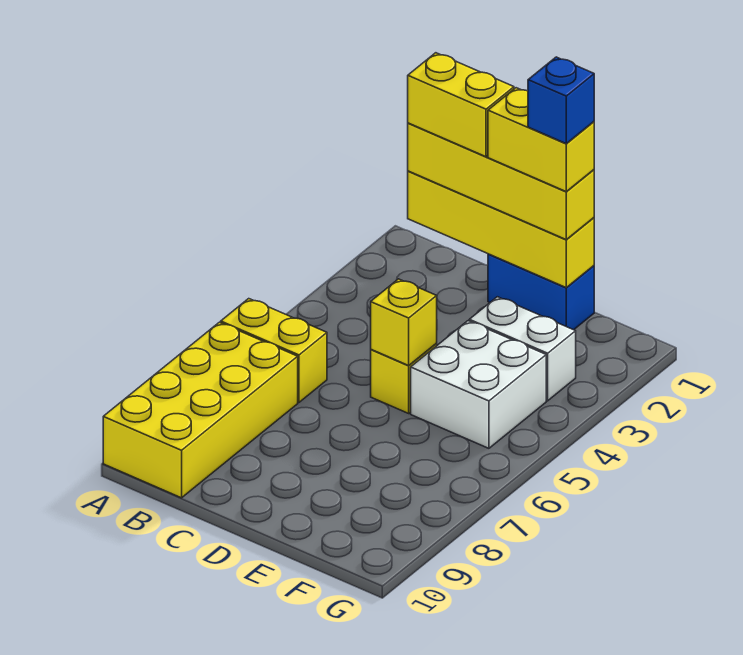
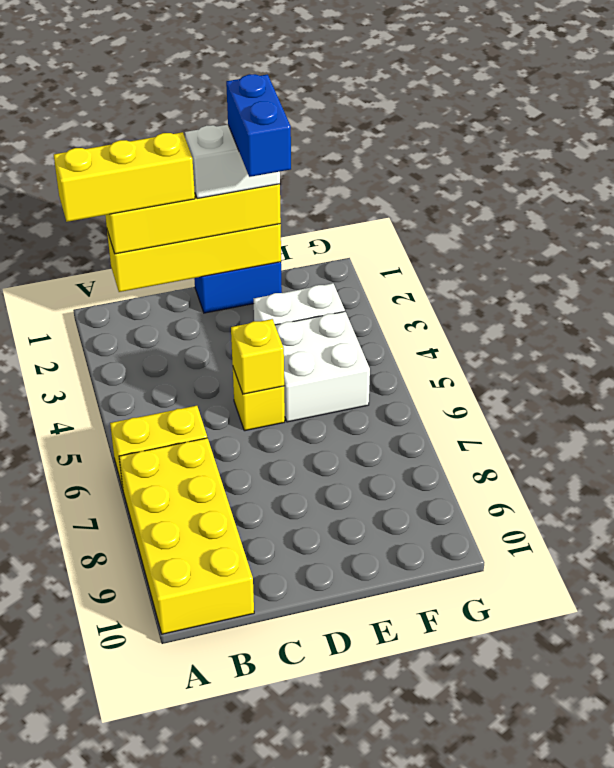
yellow brick B1:C1 level 4 -> yellow brick A1:C1 level 4
yellow brick D1:E1 level 4 -> white brick D1:E1 level 4
blue brick E1 level 5 -> blue brick E1:E2 level 5

